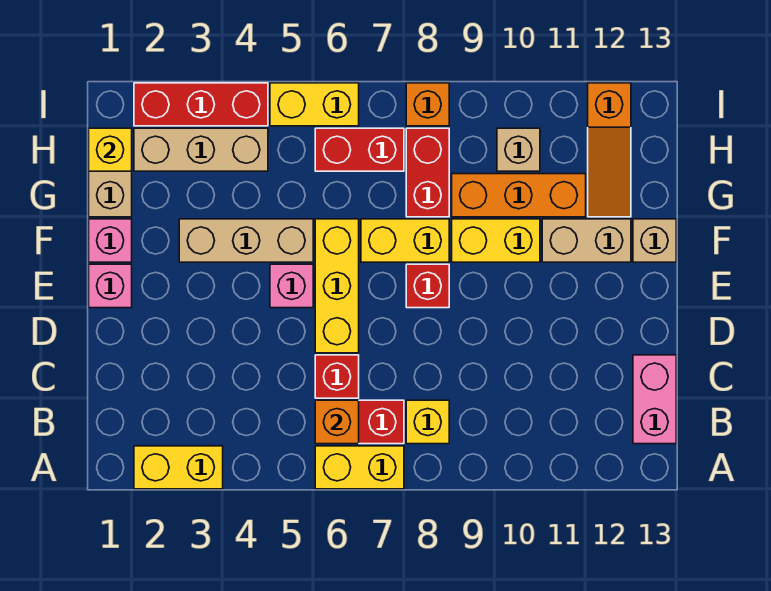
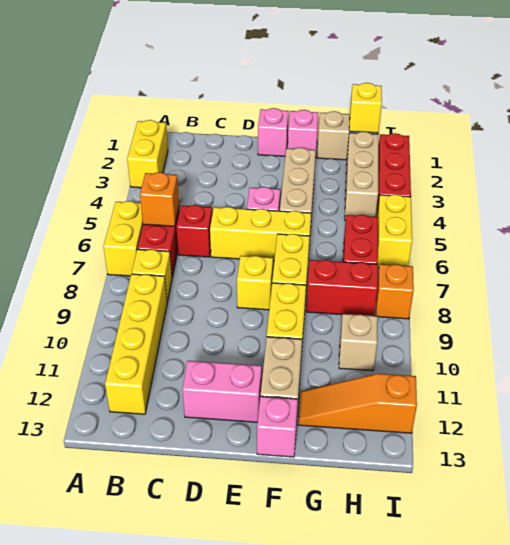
none -> yellow brick B9:B12 level 1
pink brick B13:C13 level 1 -> pink brick D12:E12 level 1
red brick E8 level 1 -> yellow brick E8 level 1
tan brick F13 level 1 -> pink brick F13 level 1
orange brick G9:G11 level 1 -> none

